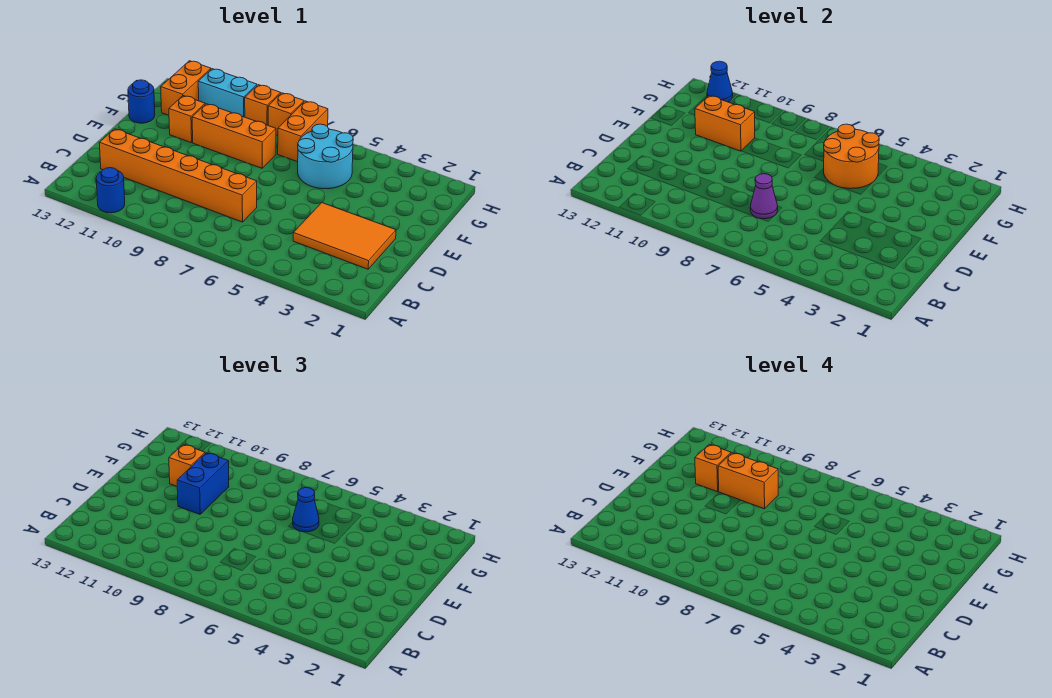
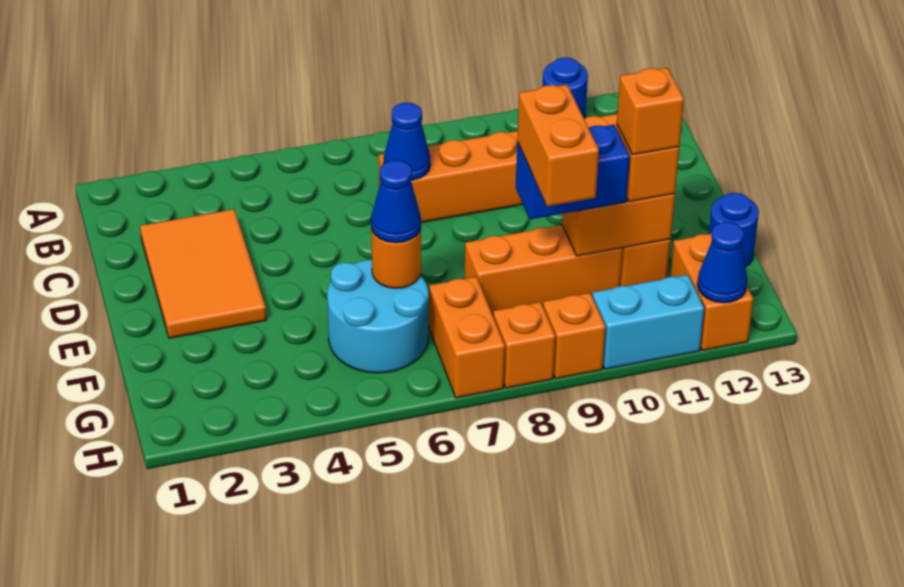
orange tile C2:D4 level 1 -> orange tile C2:E3 level 1
purple cone C7 level 2 -> blue cone C7 level 2
blue brick E10:F10 level 3 -> blue brick F9:F10 level 3
orange round brick F5:G6 level 2 -> orange round brick F6 level 2
orange brick F9:F10 level 4 -> orange brick F9:G9 level 4

